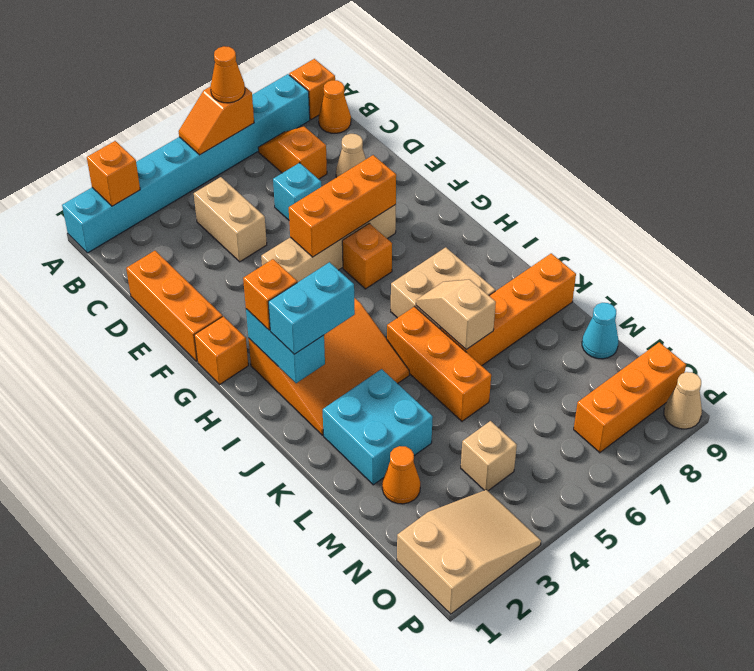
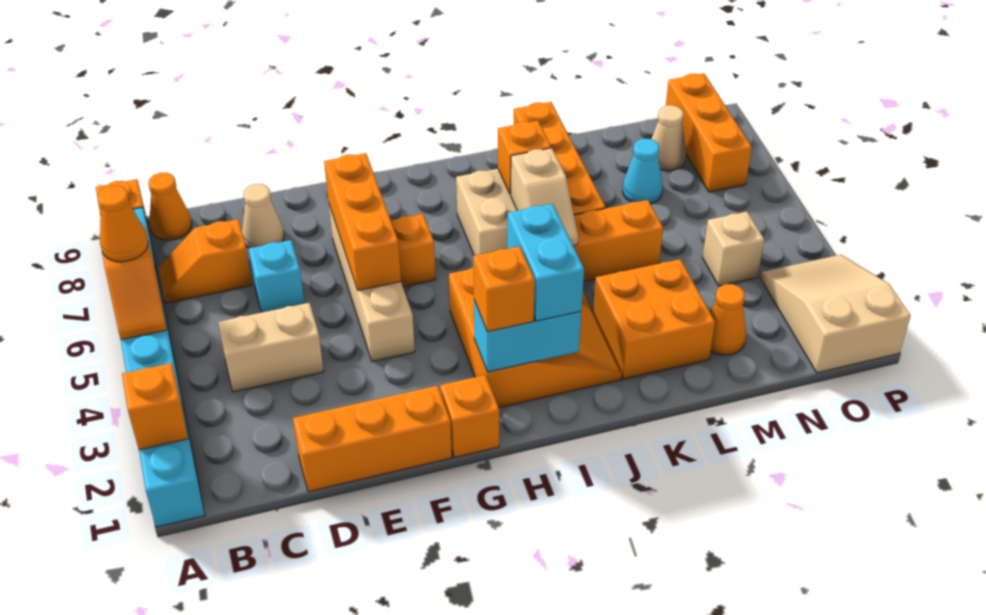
tan slope J6:K6 level 2 top K -> tan slope J5:J6 level 2 top 6
none -> orange brick J7 level 2
cyan brick K2:L3 level 1 -> orange brick K2:L3 level 1
cyan cone M9 level 1 -> cyan cone M7 level 1
tan cone P9 level 1 -> tan cone N8 level 1

